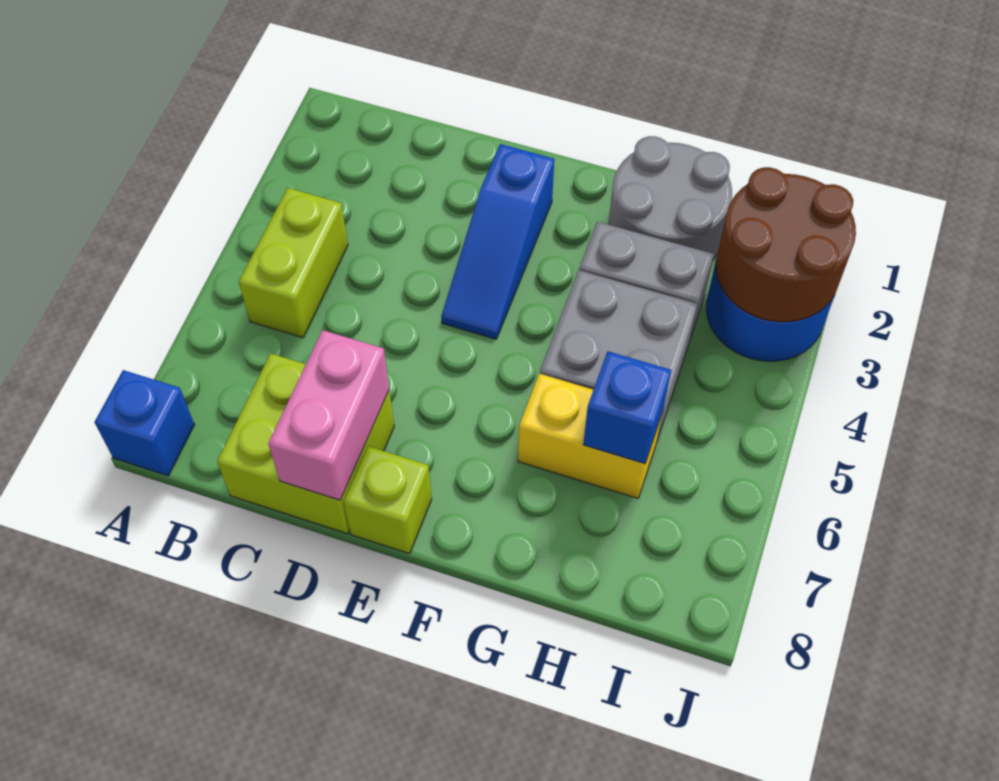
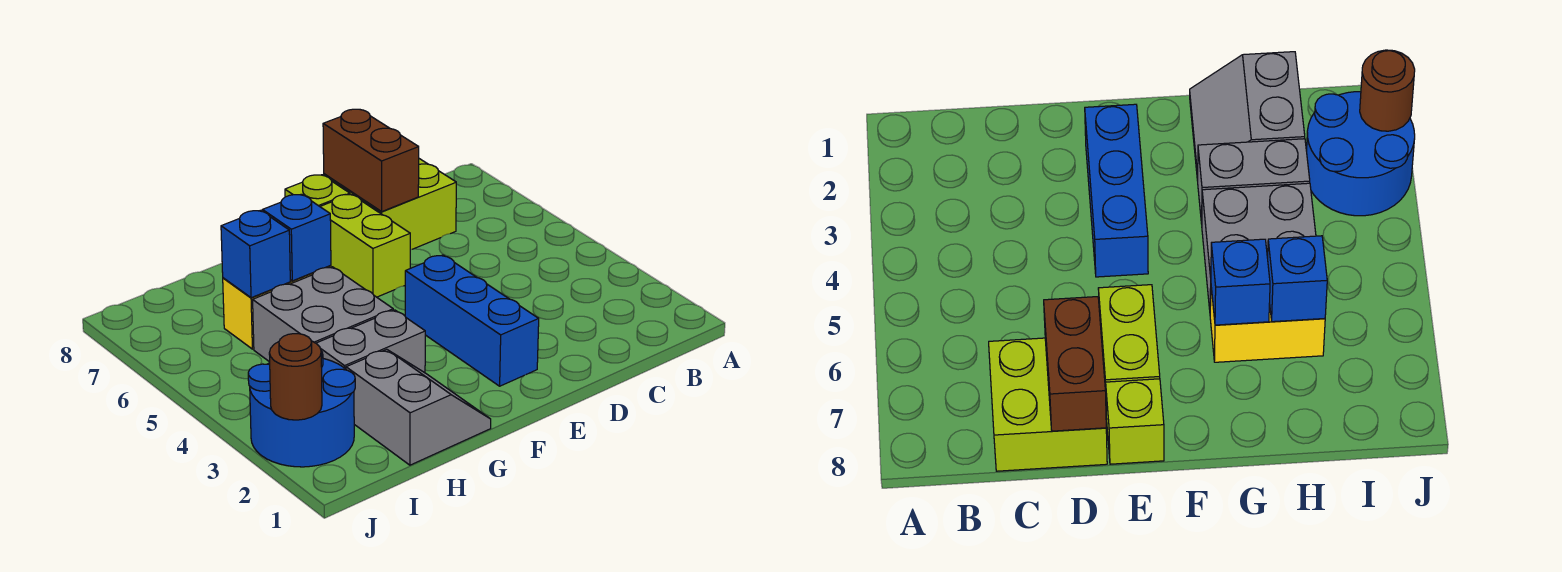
blue brick A8 level 1 -> blue brick G6 level 2
lime brick B4:B5 level 1 -> lime brick E6:E7 level 1
pink brick D7:D8 level 2 -> brown brick D7:D8 level 2
blue slope E2:E4 level 1 top 2 -> blue brick E2:E4 level 1
grey round brick G1:H2 level 1 -> grey slope G1:H2 level 1 top H
brown round brick I2:J3 level 2 -> brown round brick J2 level 2

